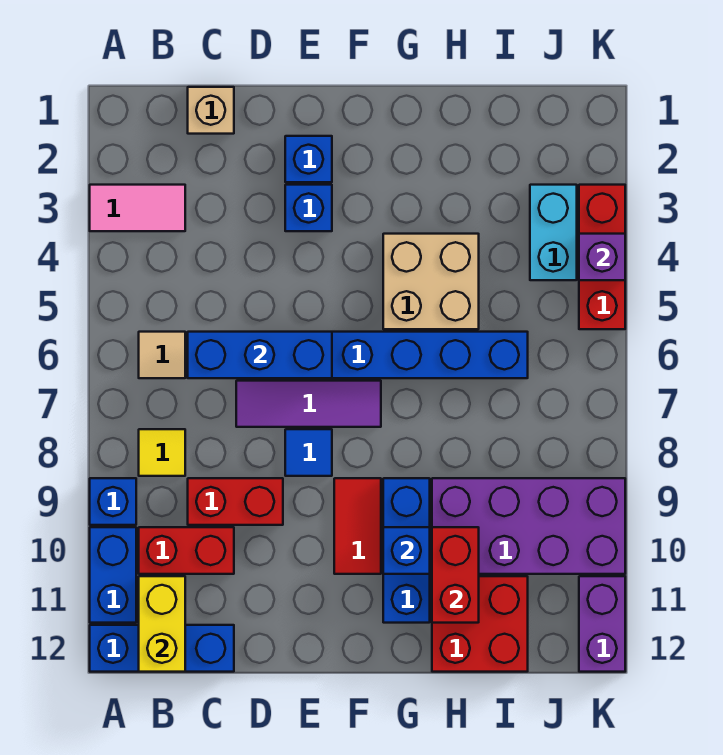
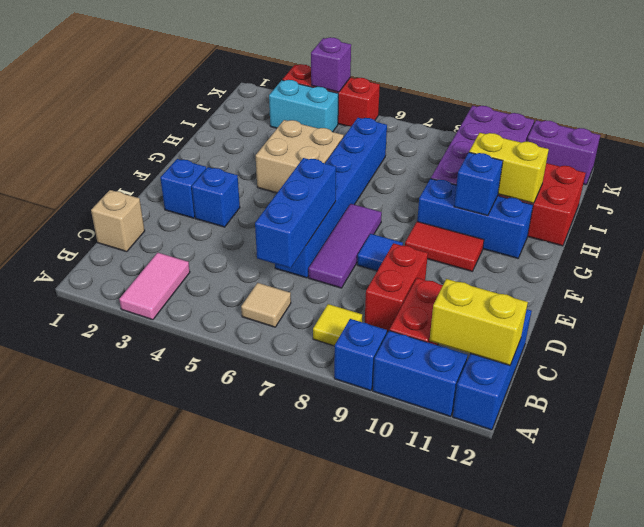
red brick H10:H11 level 2 -> yellow brick H10:H11 level 2

